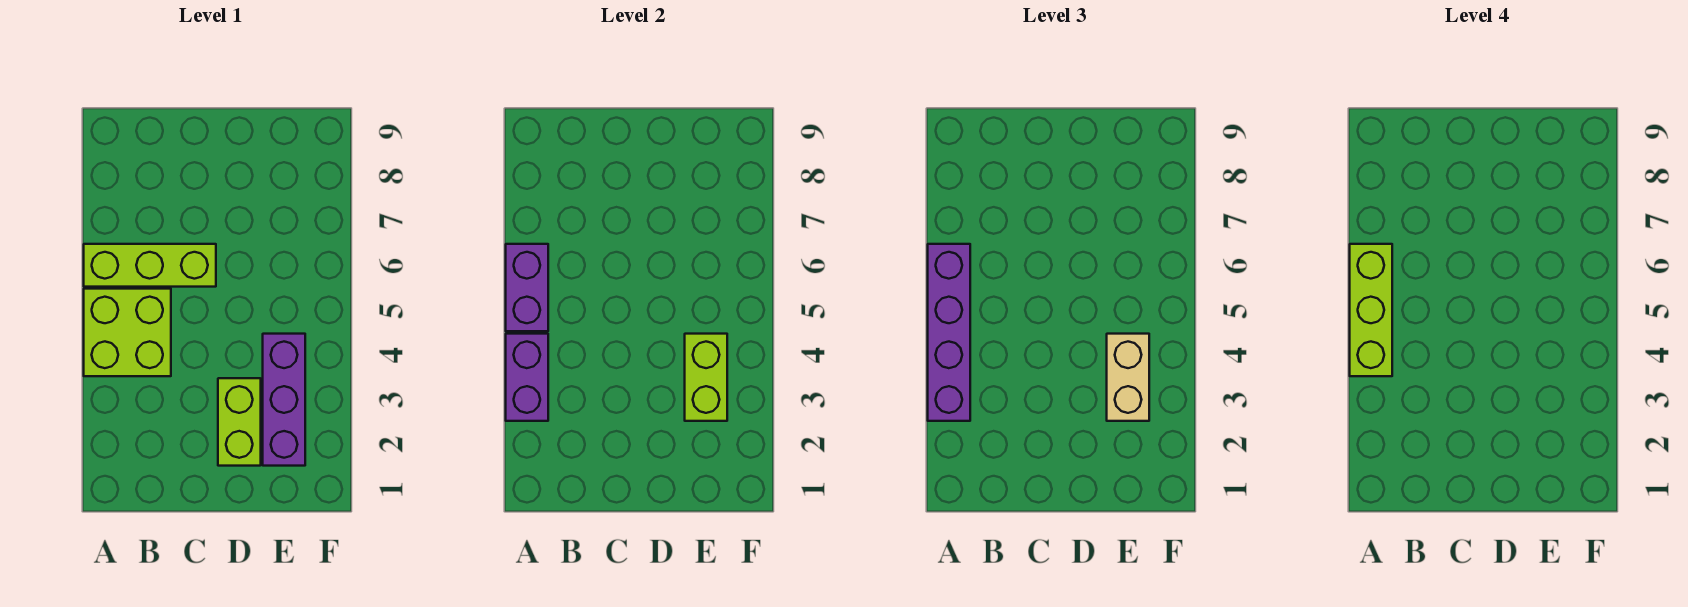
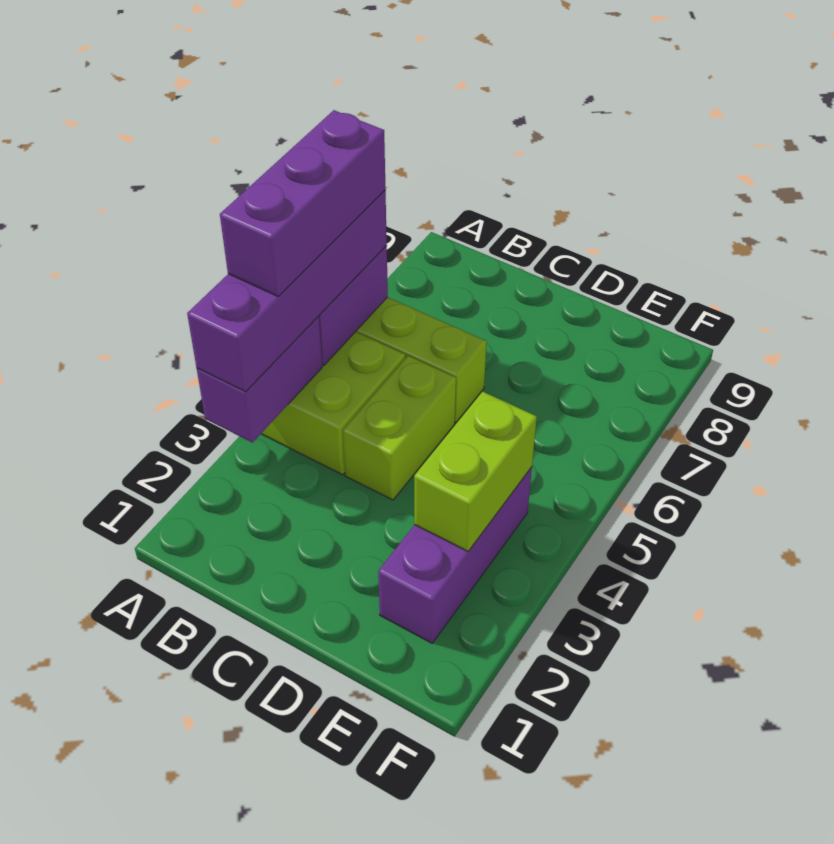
lime brick A4:A6 level 4 -> purple brick A4:A6 level 4
lime brick D2:D3 level 1 -> lime brick C4:C5 level 1
tan brick E3:E4 level 3 -> none

